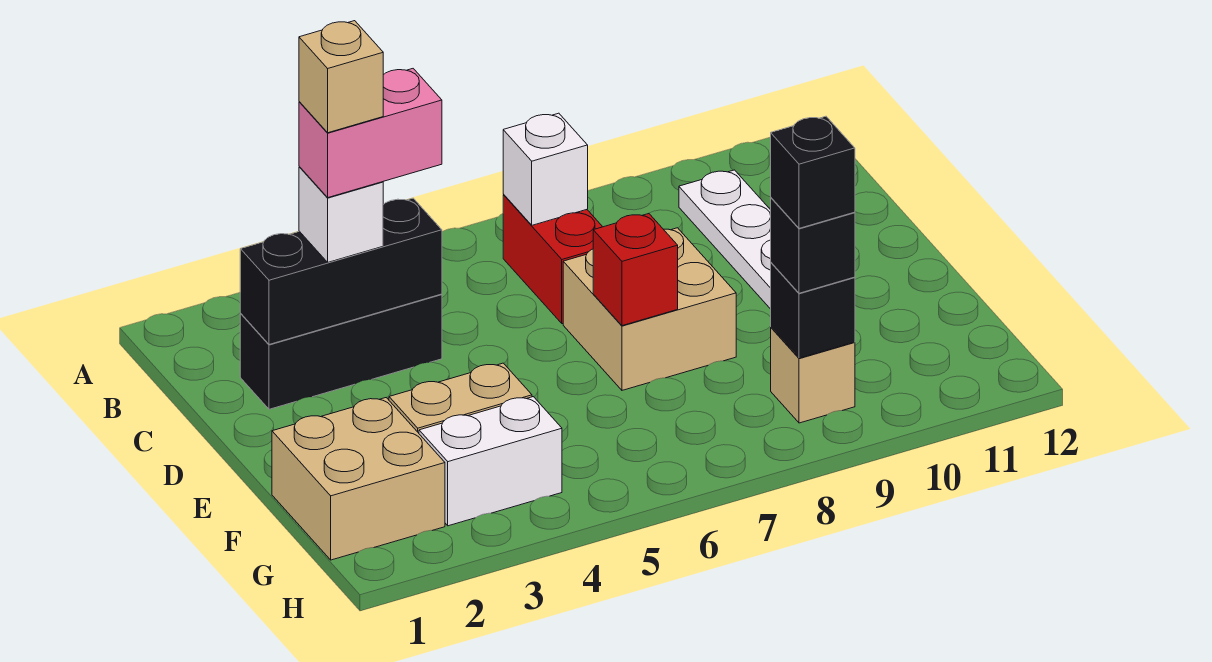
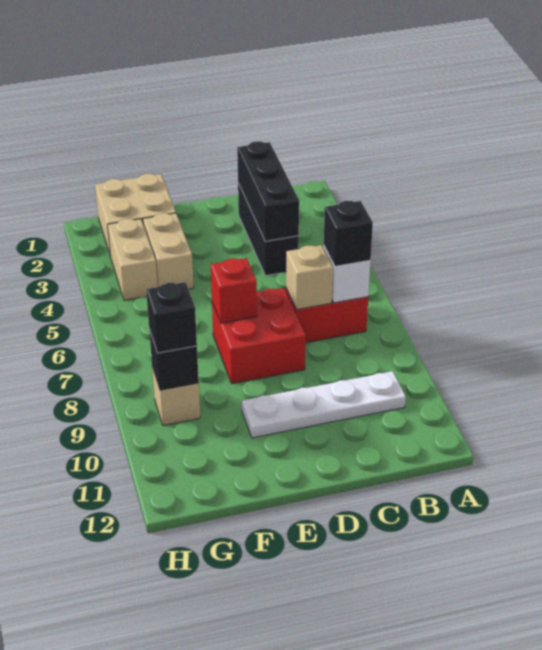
white brick C3 level 3 -> none
pink brick C3:C4 level 4 -> none
tan brick C3 level 5 -> tan brick C7 level 2
tan brick D7:E8 level 1 -> red brick D7:E8 level 1
white brick G3:G4 level 1 -> tan brick G3:G4 level 1
black brick G9 level 4 -> black brick B7 level 3

